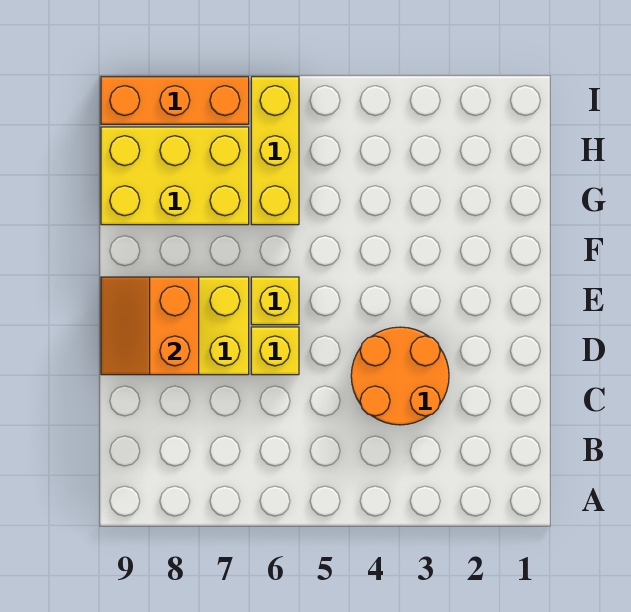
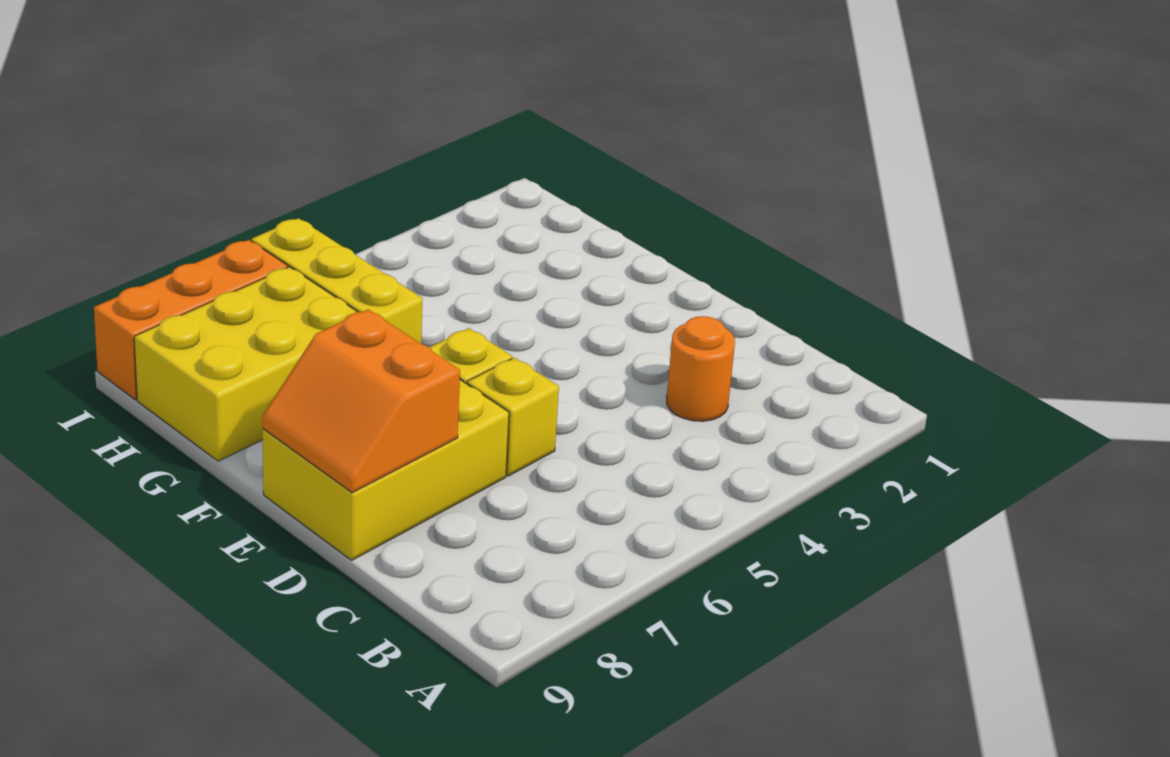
orange round brick C3:D4 level 1 -> orange round brick C3 level 1

